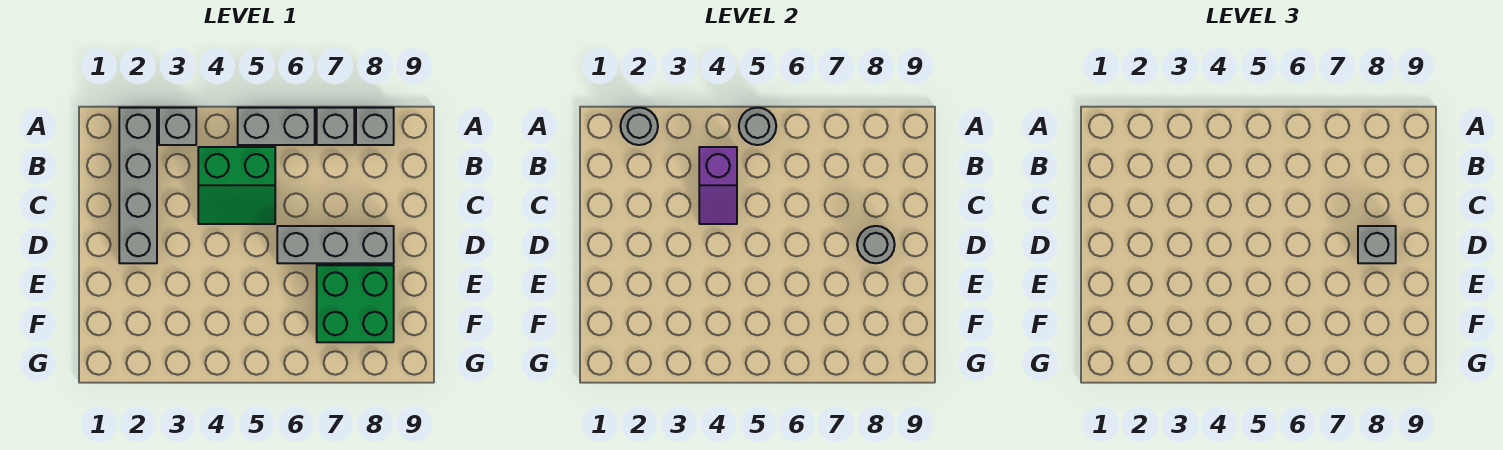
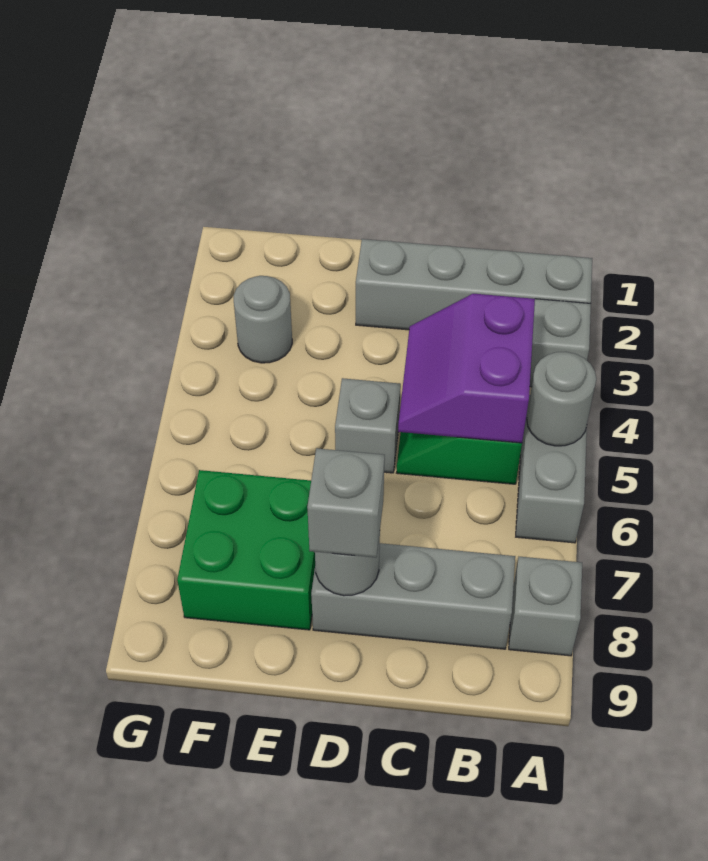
grey round brick A2 level 2 -> grey round brick F3 level 1
grey brick A7 level 1 -> grey brick D5 level 1
purple slope B4:C4 level 2 top B -> purple slope B4:C5 level 2 top B
grey brick D6:D8 level 1 -> grey brick B8:D8 level 1

